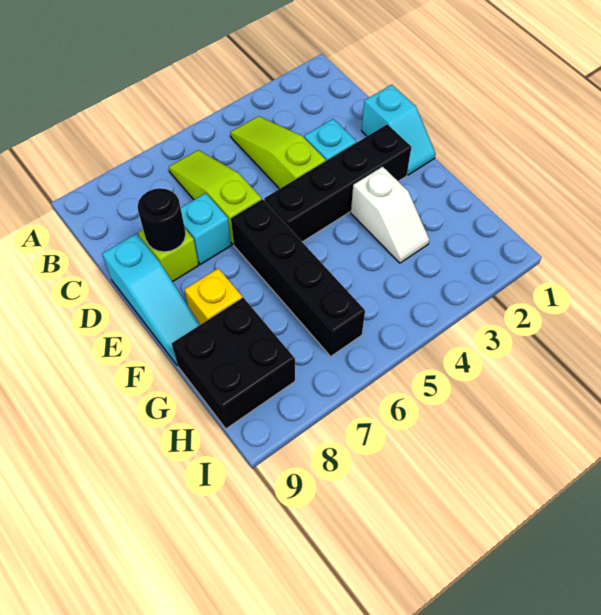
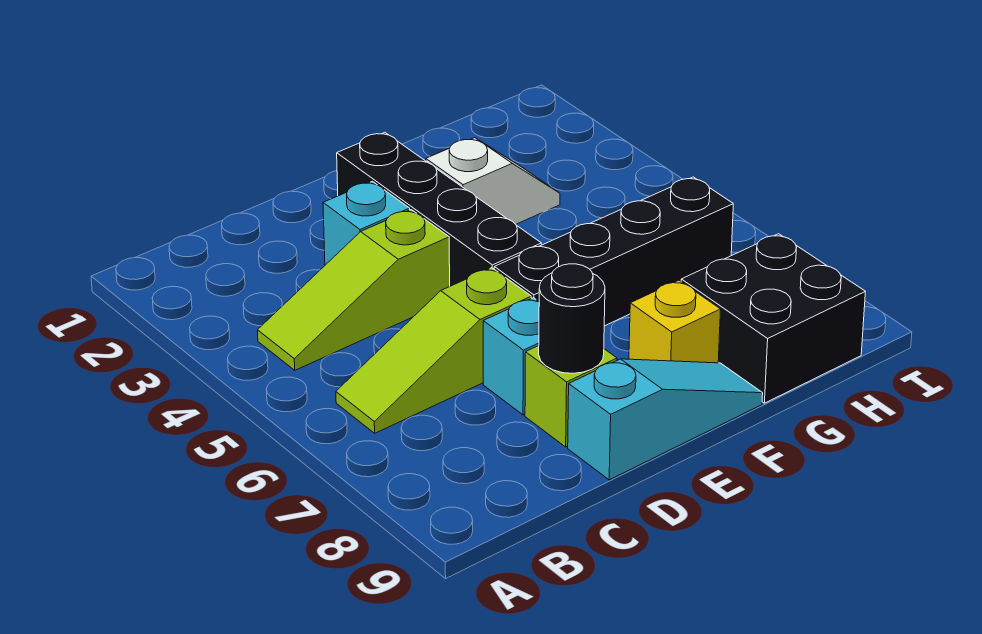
cyan slope D1:E1 level 1 top D -> none

